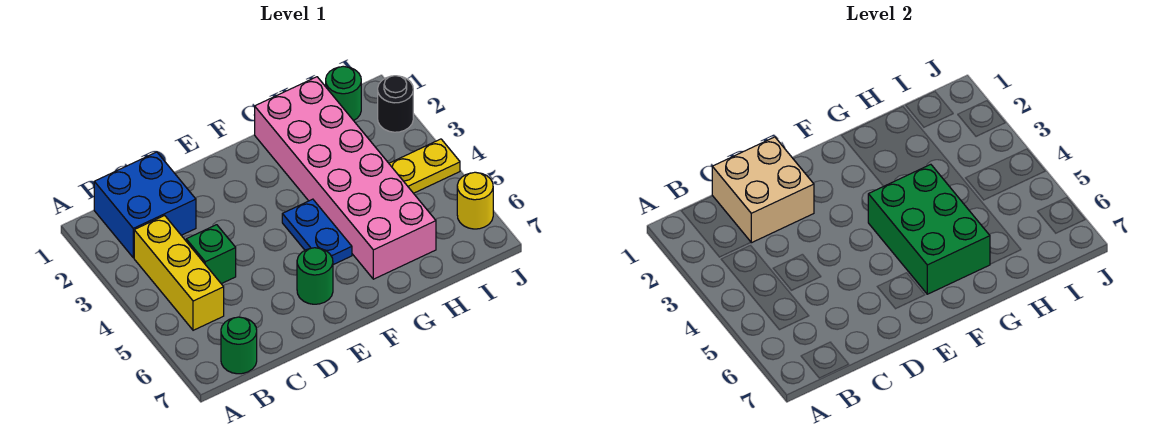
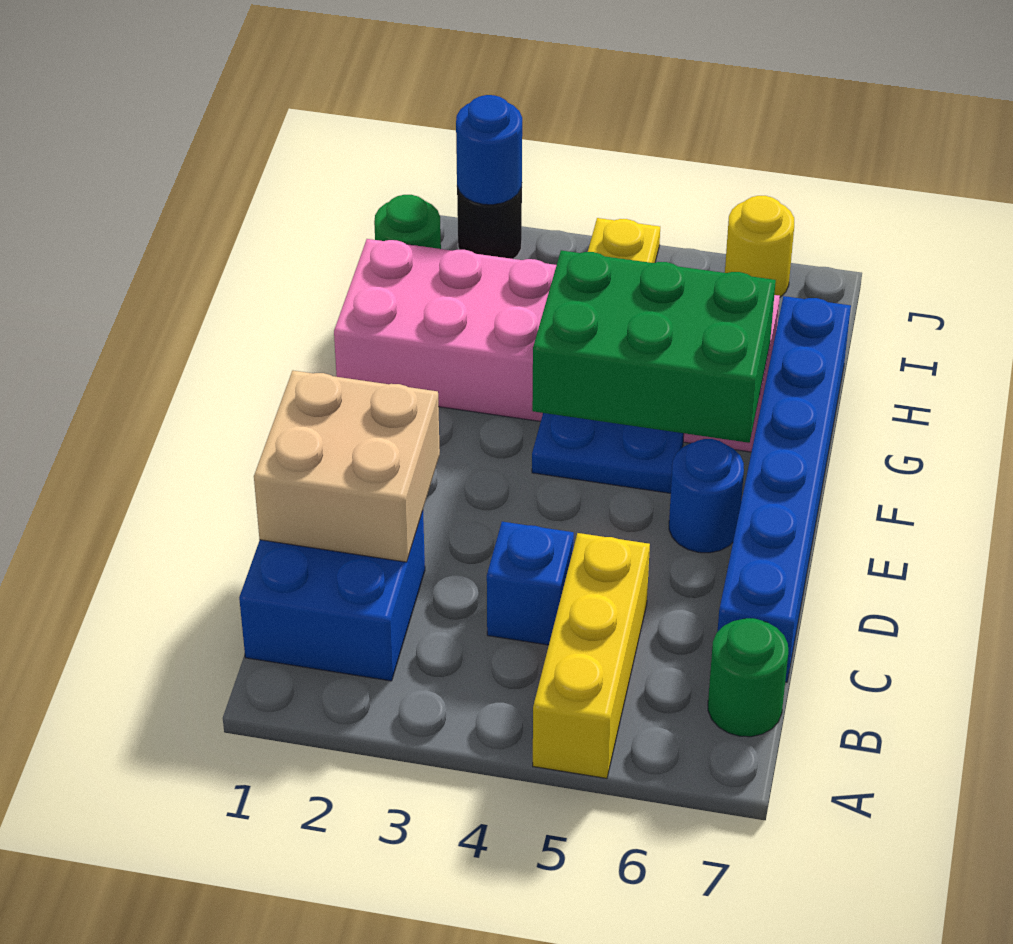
yellow brick B3:B5 level 1 -> yellow brick A5:C5 level 1
green brick C4 level 1 -> blue brick C4 level 1
none -> blue brick C7:H7 level 1
green round brick E6 level 1 -> blue round brick E6 level 1
none -> blue round brick J2 level 2

